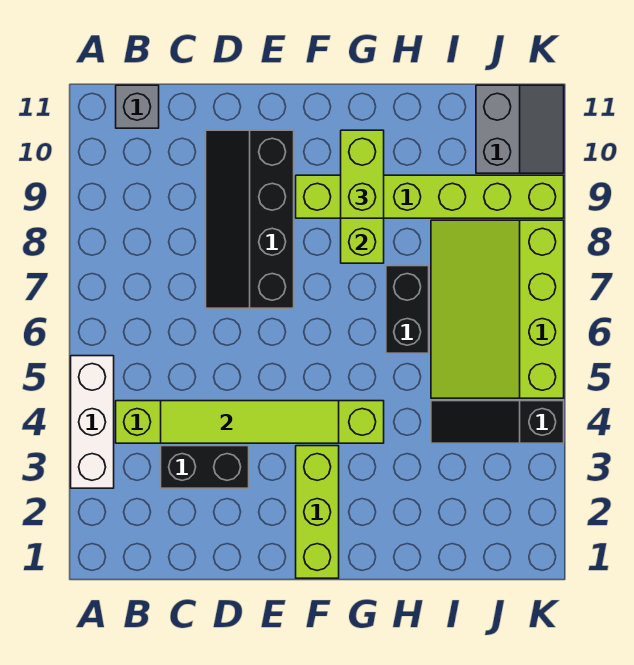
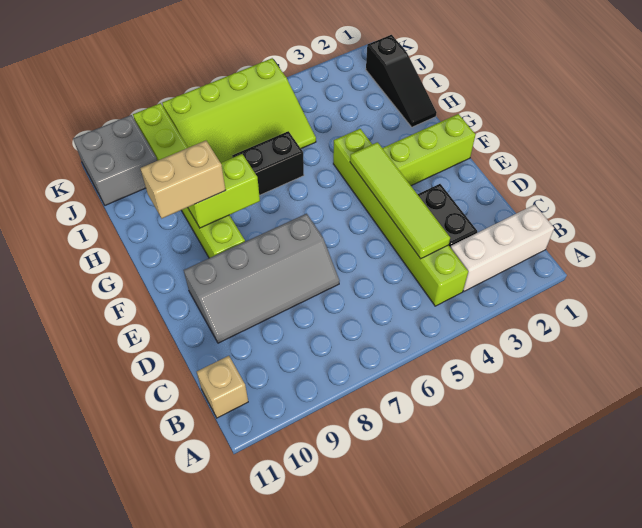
white brick A3:A5 level 1 -> white brick B1:B3 level 1
grey brick B11 level 1 -> tan brick B11 level 1
black slope D7:E10 level 1 top E -> grey slope D7:E10 level 1 top E
lime brick G9:G10 level 3 -> tan brick G9:G10 level 3
black slope I4:K4 level 1 top K -> black slope H1:J1 level 1 top J
grey slope J10:K11 level 1 top J -> grey brick J10:K11 level 1

